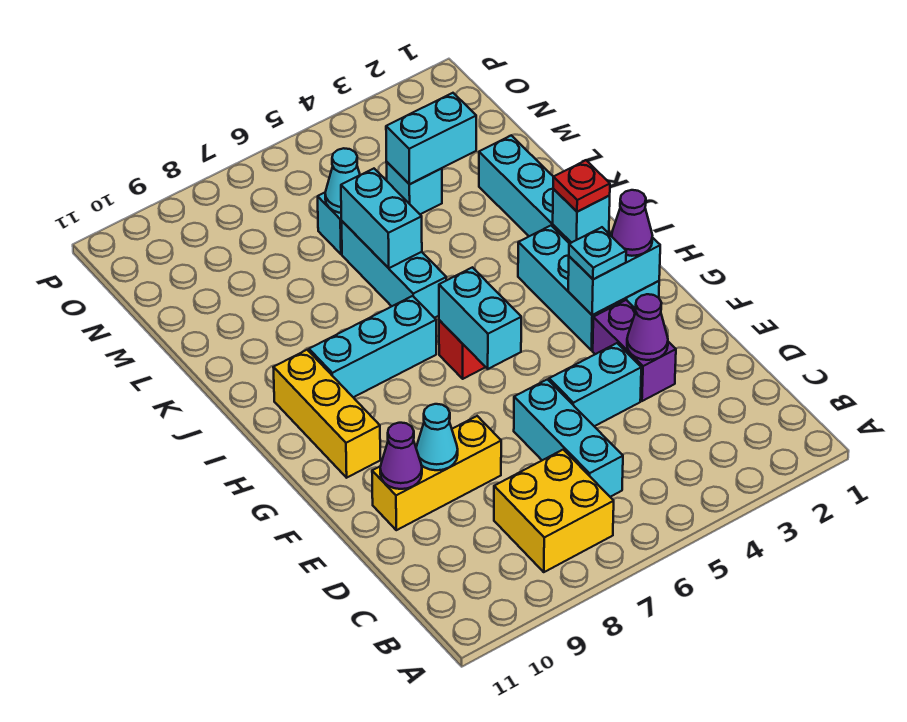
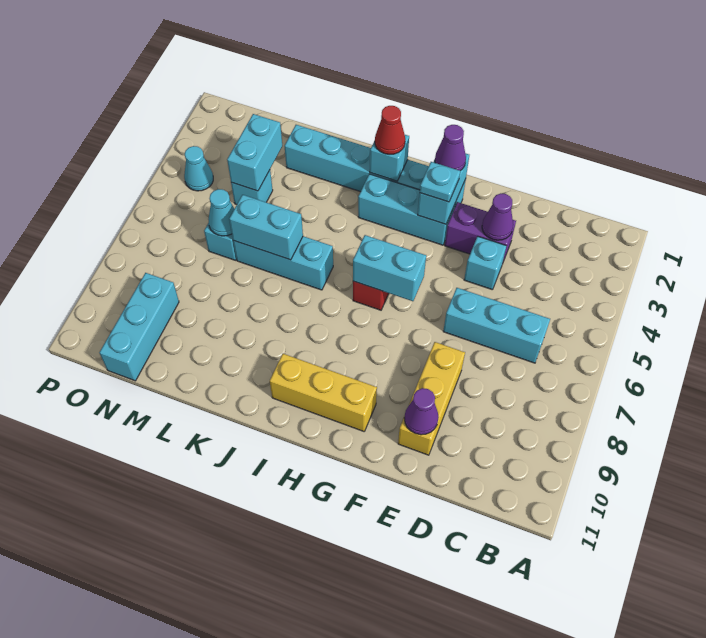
yellow brick B7:C8 level 1 -> none
cyan brick E4:E5 level 1 -> cyan brick E4 level 1
cyan cone E9 level 2 -> cyan cone O4 level 1
red plate I2 level 3 -> red cone I2 level 3
cyan brick I7:I9 level 1 -> cyan brick N9:N11 level 1

